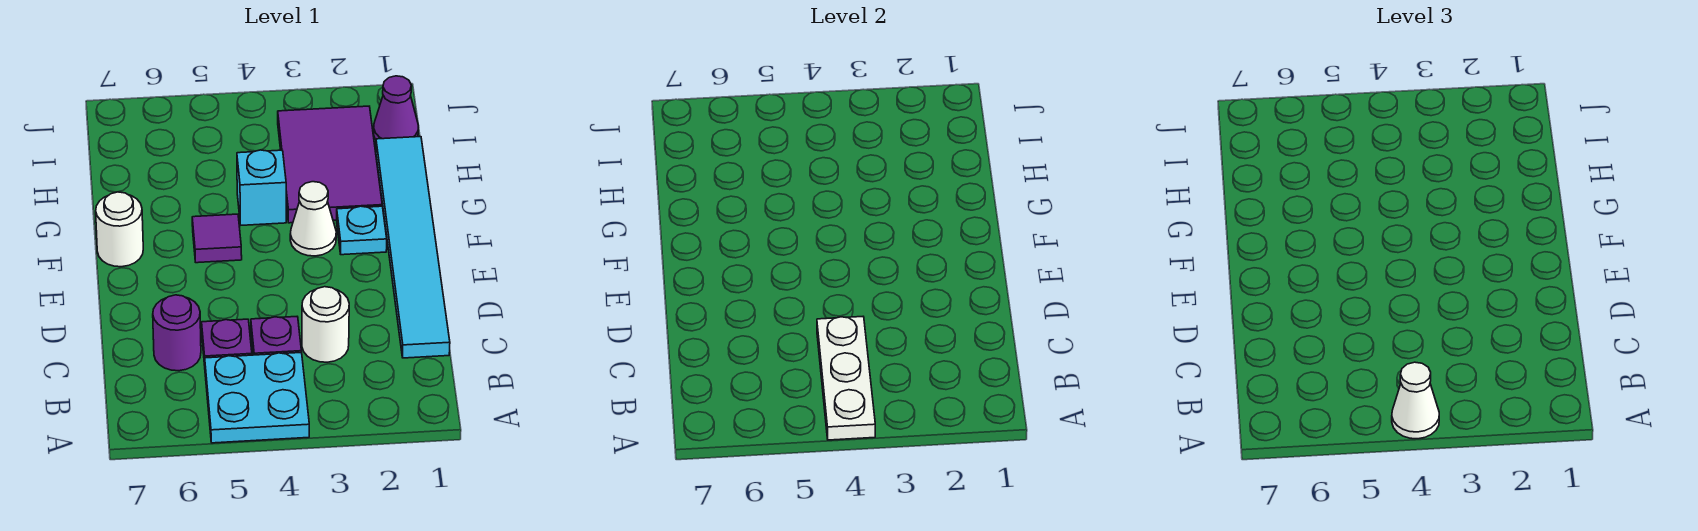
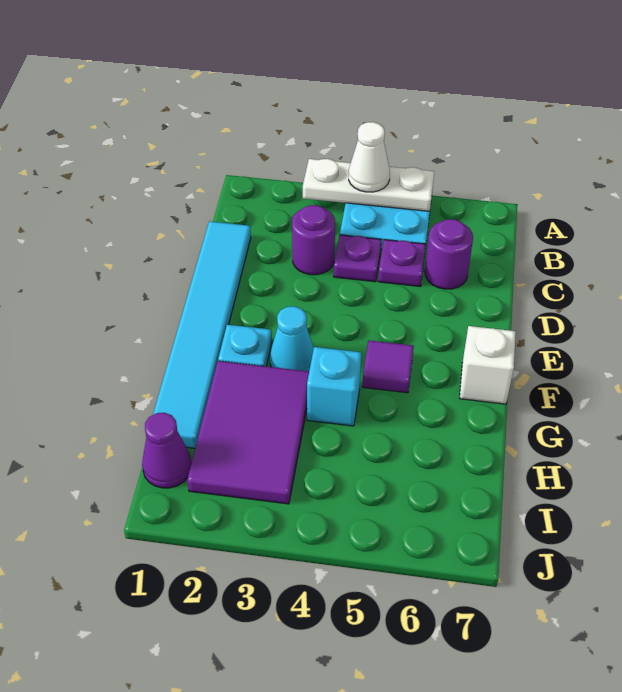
white plate A4:C4 level 2 -> white plate A3:A5 level 2
white round brick C3 level 1 -> purple round brick C3 level 1
white cone F3 level 1 -> cyan cone F3 level 1
white round brick F7 level 1 -> white brick F7 level 1

